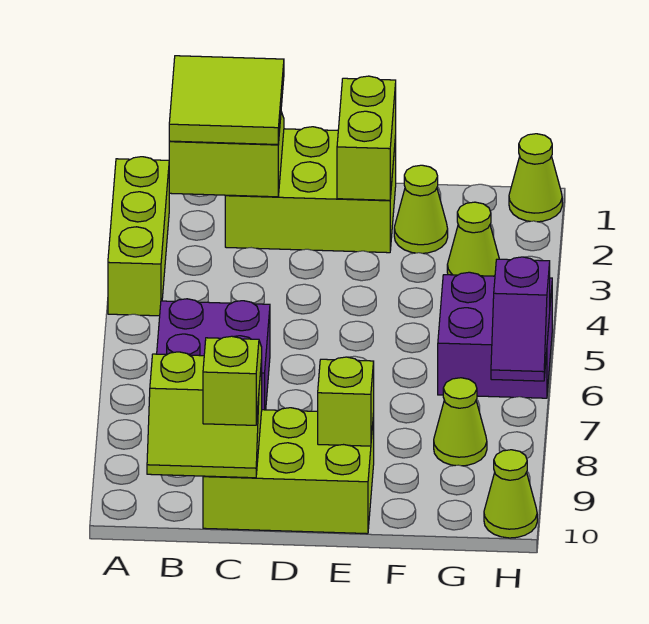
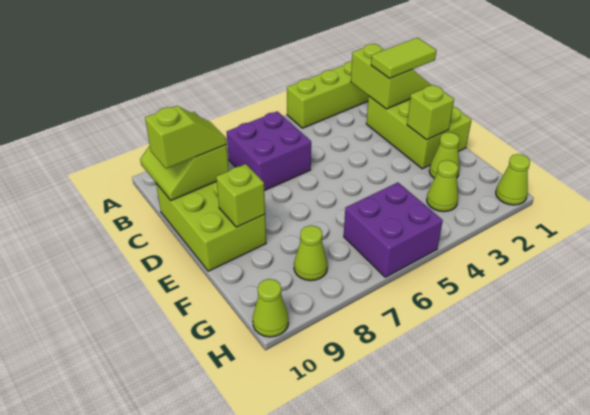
lime tile B1:C2 level 3 -> lime tile C1:C2 level 3
lime brick E1:E2 level 2 -> lime brick E2 level 2
purple slope H6:H7 level 2 top 6 -> none

